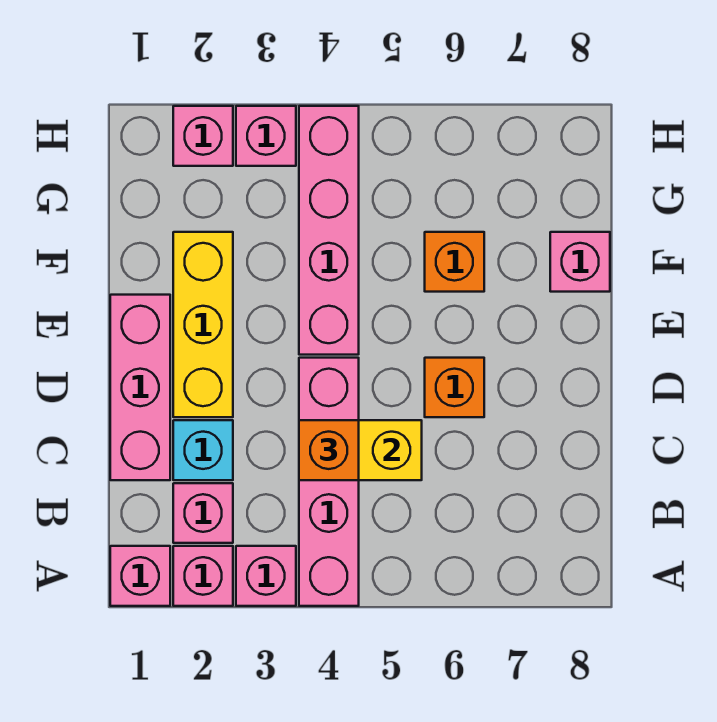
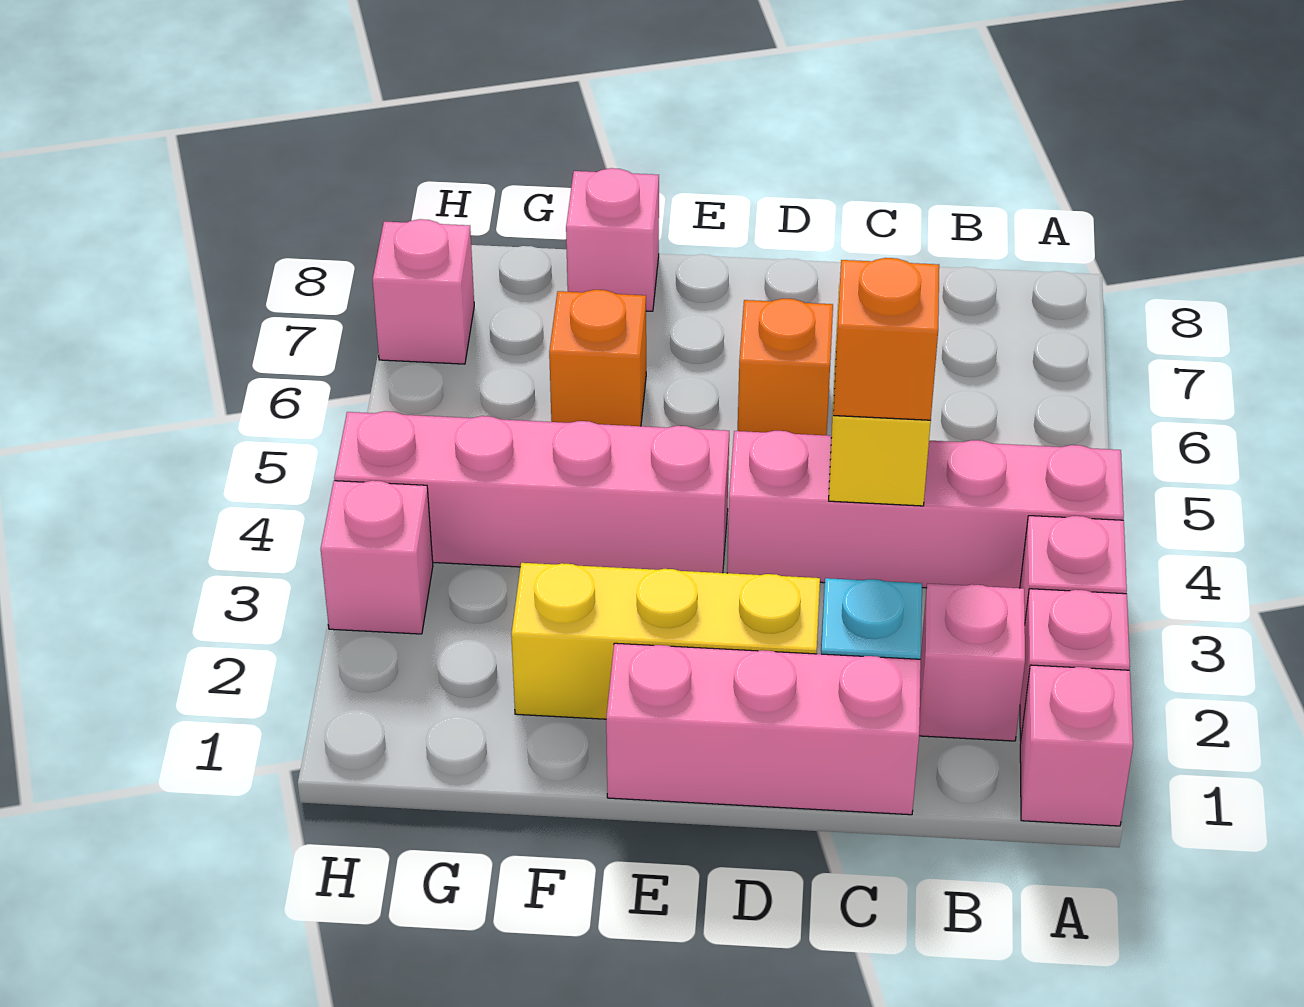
pink brick H2 level 1 -> pink brick H7 level 1

